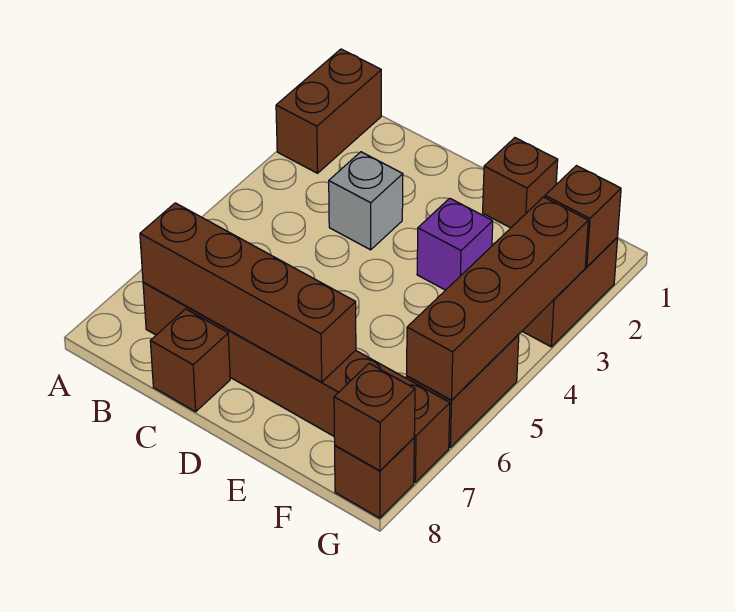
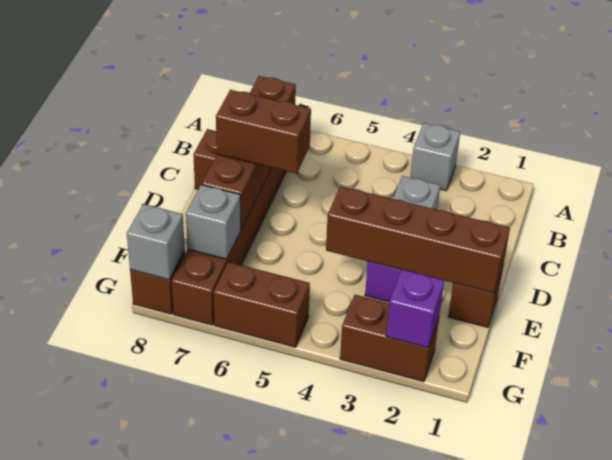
brown brick A1:A2 level 1 -> brown brick D6:D7 level 3
none -> grey brick A3 level 1
none -> grey brick F7 level 2
brown brick G2 level 2 -> purple brick G2 level 2
brown brick G3:G6 level 2 -> brown brick E1:E4 level 2
brown brick G8 level 2 -> grey brick G8 level 2

